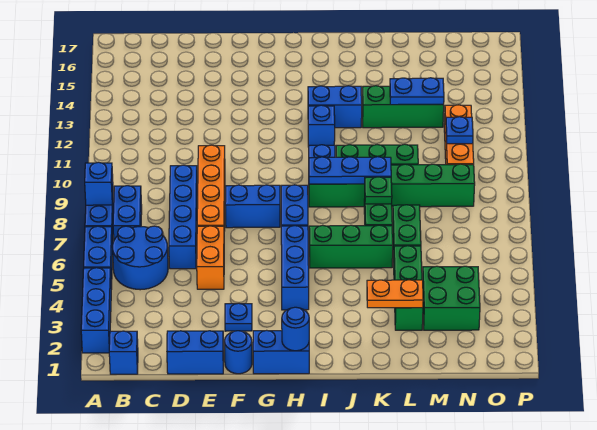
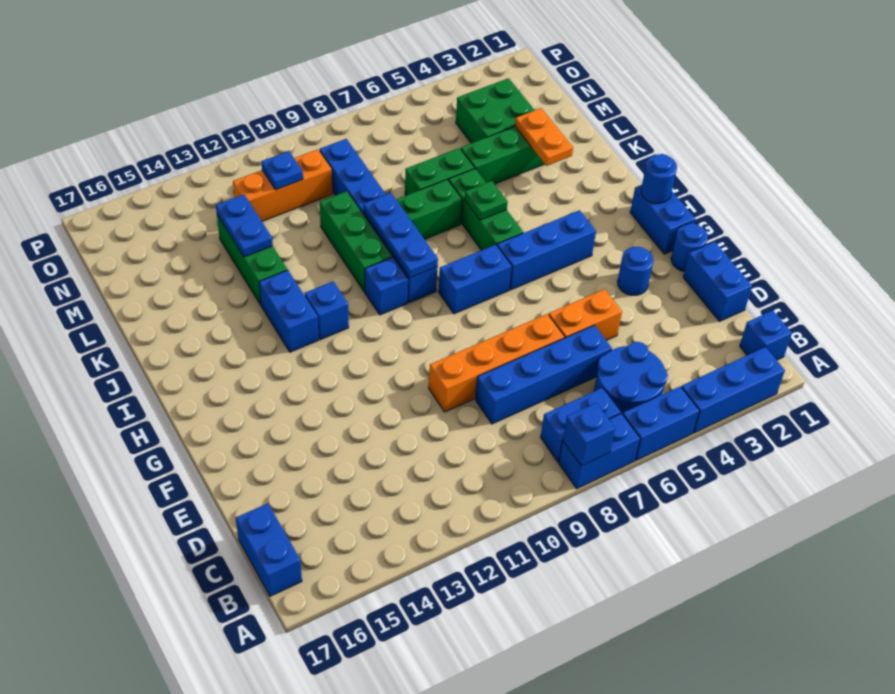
blue plate F3 level 1 -> blue round brick F3 level 1
blue brick F8:G8 level 1 -> blue brick B17:C17 level 1
green brick I9:N9 level 1 -> blue brick I9:N9 level 1
green plate K8 level 2 -> green plate J6 level 2

